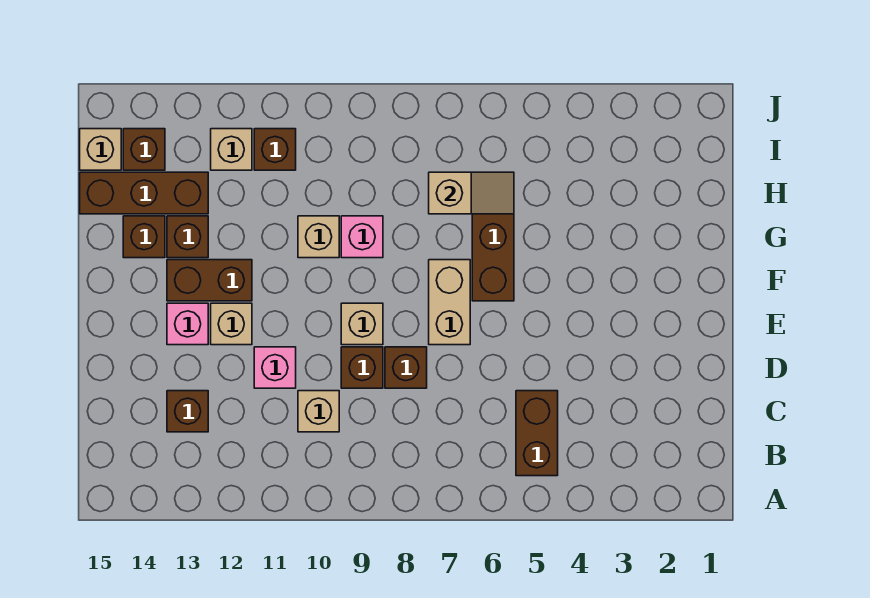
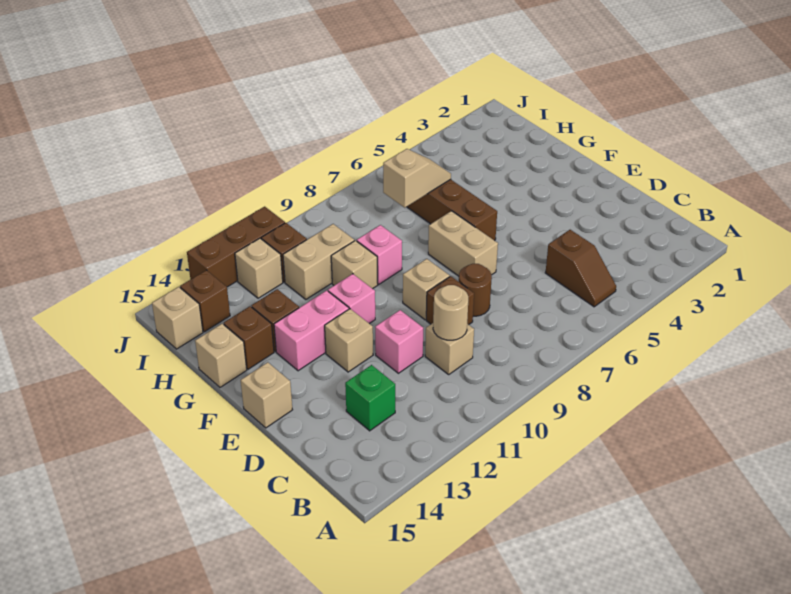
brown brick B5:C5 level 1 -> brown slope B5:C5 level 1 top C
none -> tan round brick C10 level 2
brown brick C13 level 1 -> green brick C13 level 1
brown brick D8 level 1 -> brown round brick D8 level 1
pink brick E13 level 1 -> pink brick F11 level 1
none -> tan brick E15 level 1
brown brick F12:F13 level 1 -> pink brick F12:F13 level 1
none -> tan brick G15 level 1
none -> tan brick H10:H11 level 1
brown brick H13:H15 level 1 -> brown brick J11:J13 level 1

